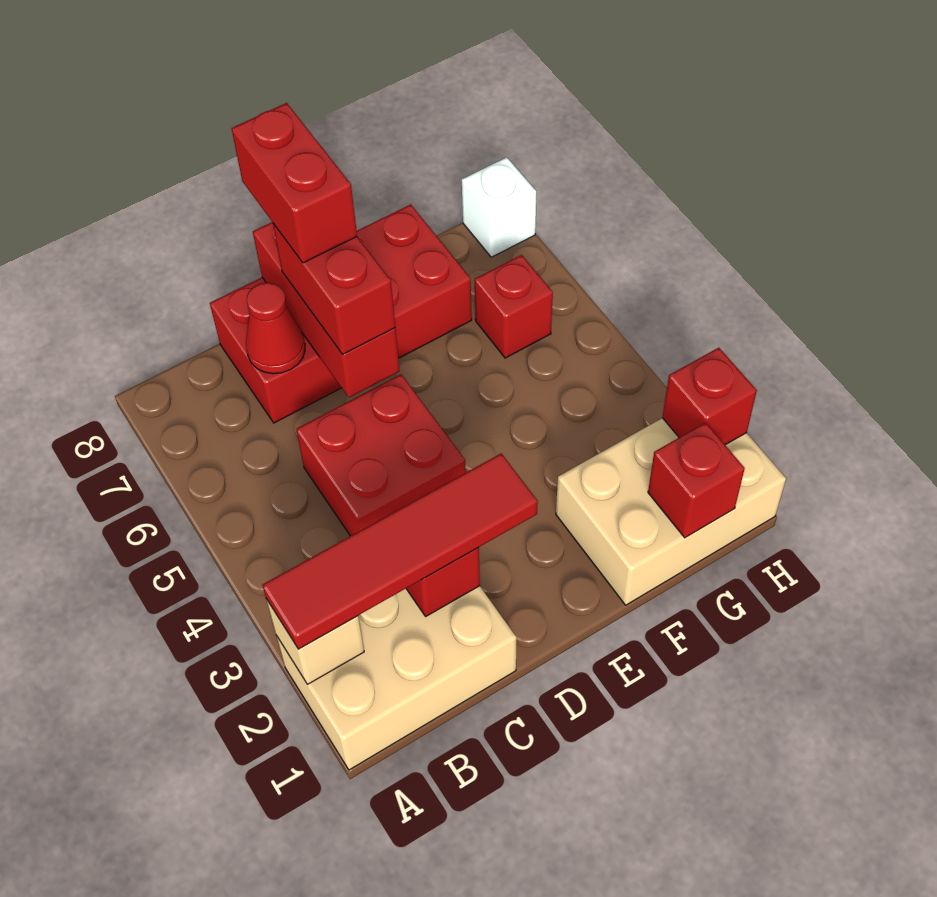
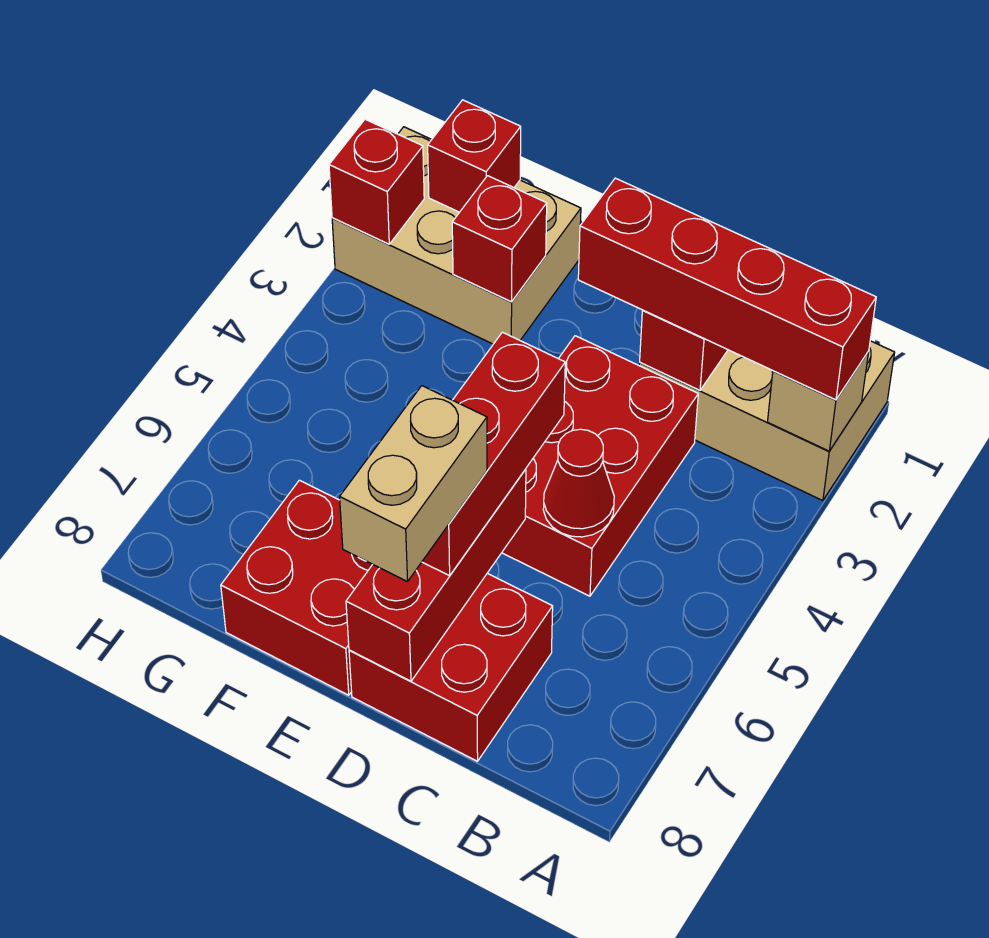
red tile A2:D2 level 3 -> red brick A2:D2 level 3
red brick C4:D5 level 1 -> red brick C3:D5 level 1
red cone C7 level 2 -> red cone C5 level 2
red brick D6:D7 level 3 -> red brick D5:D7 level 3
red brick D7:D8 level 4 -> tan brick D7:D8 level 4
red brick G6 level 1 -> red brick F2 level 2
white brick H8 level 1 -> none

